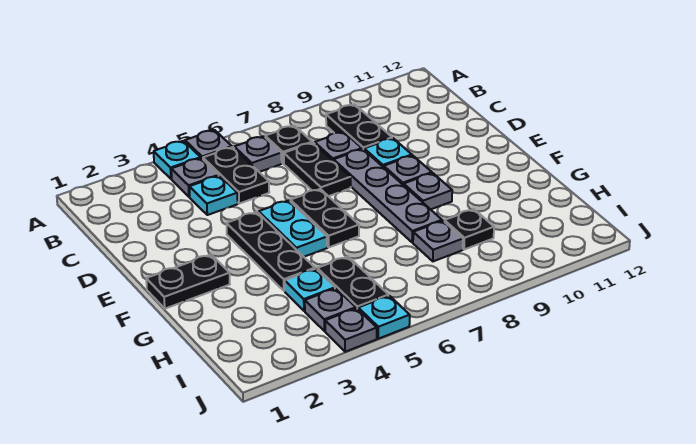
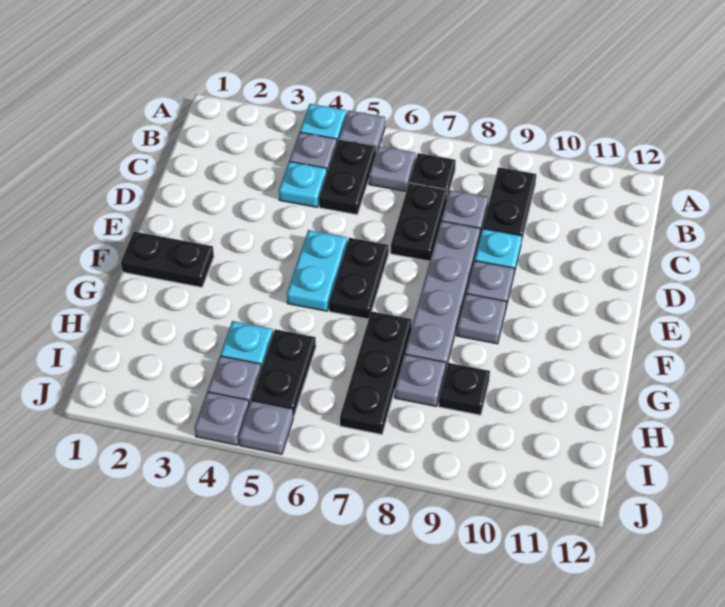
black plate E4:G4 level 1 -> black plate G7:I7 level 1
cyan plate J5 level 1 -> grey plate J5 level 1

